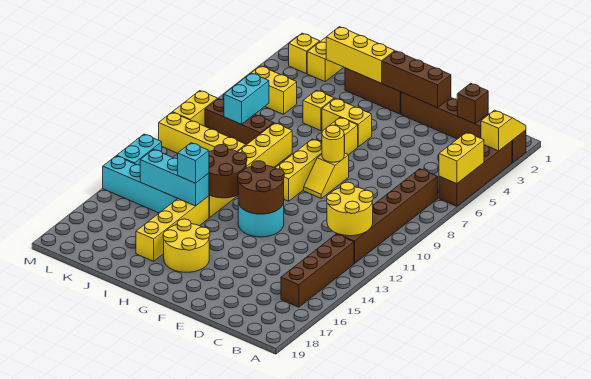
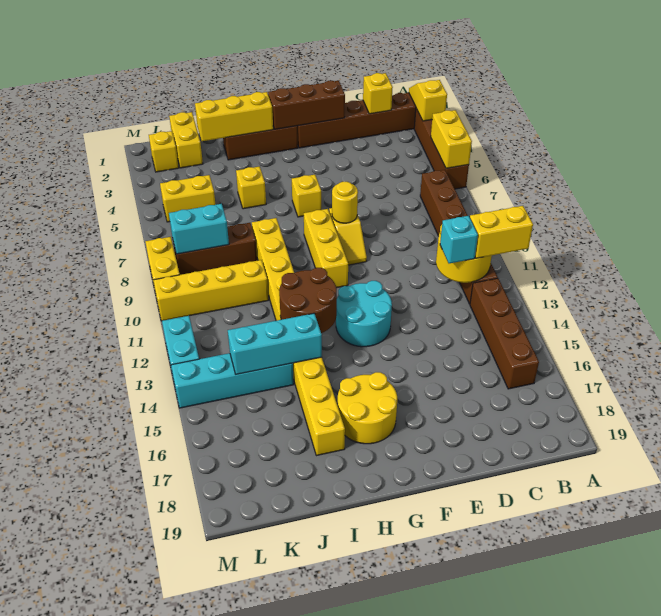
brown brick C2 level 2 -> yellow brick C2 level 2
brown round brick F12:G13 level 2 -> none
yellow brick G5:H5 level 1 -> yellow brick A12:B12 level 3
cyan brick I14 level 3 -> cyan brick C12 level 3
cyan brick K7:K8 level 2 -> cyan brick K8:L8 level 2

